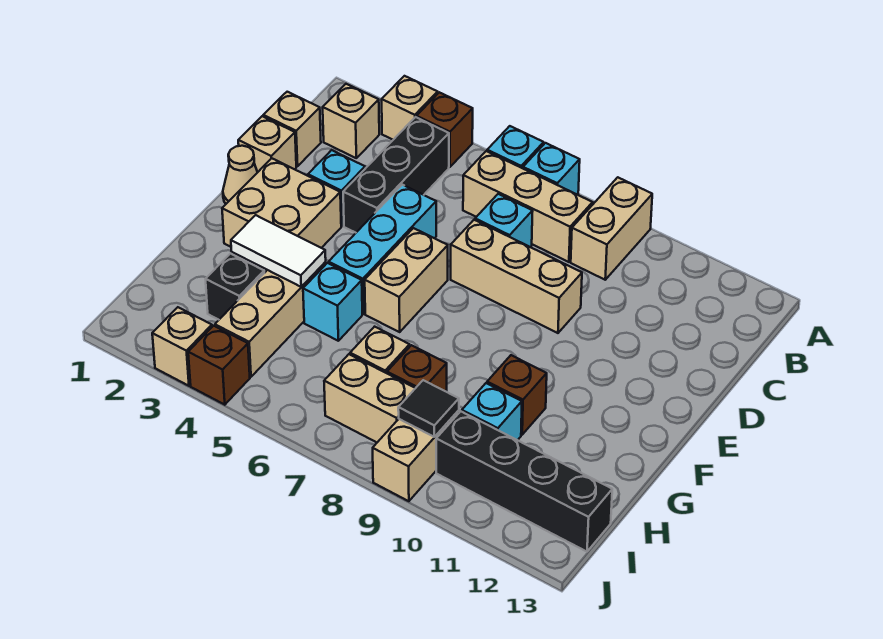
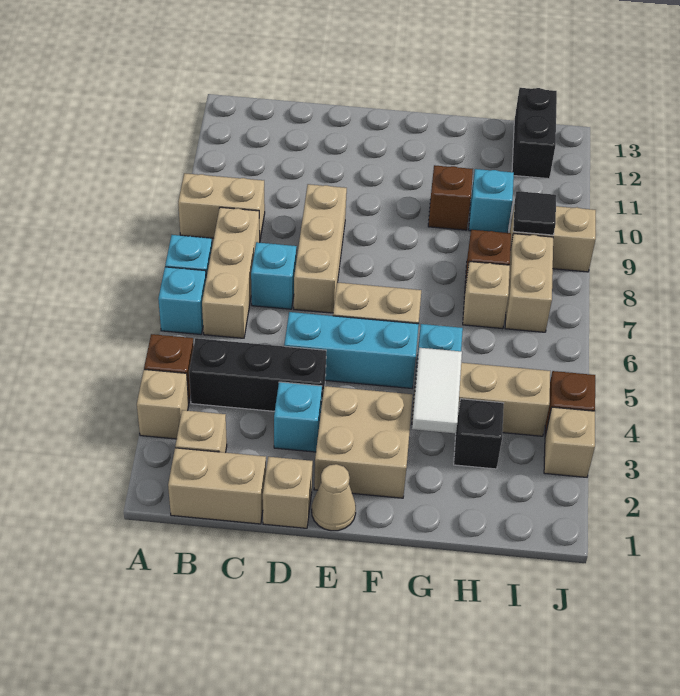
tan brick C1 level 1 -> tan brick B1:C1 level 1
black brick I10:I13 level 1 -> black brick I12:I13 level 1

